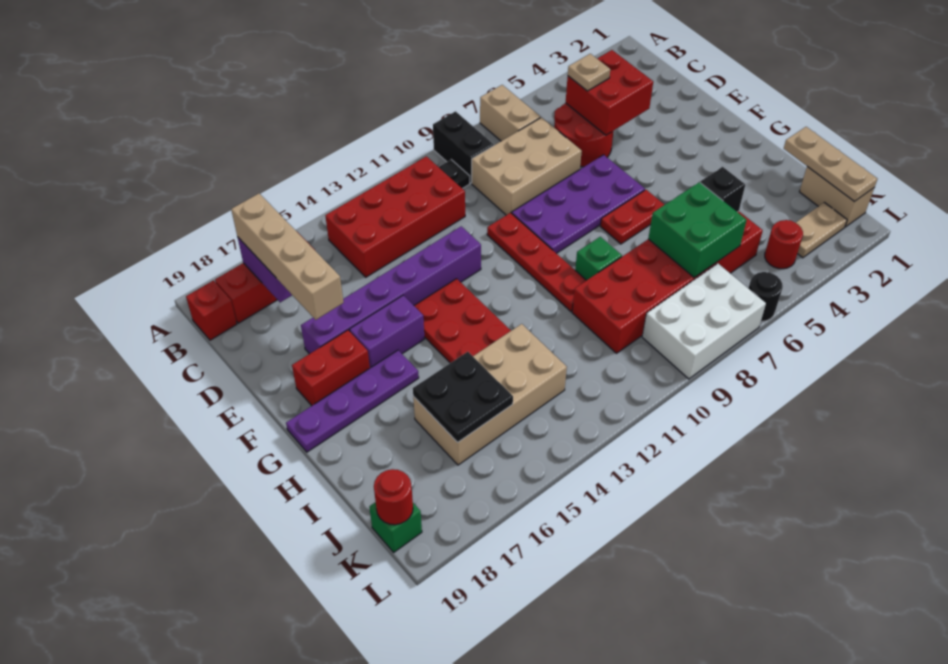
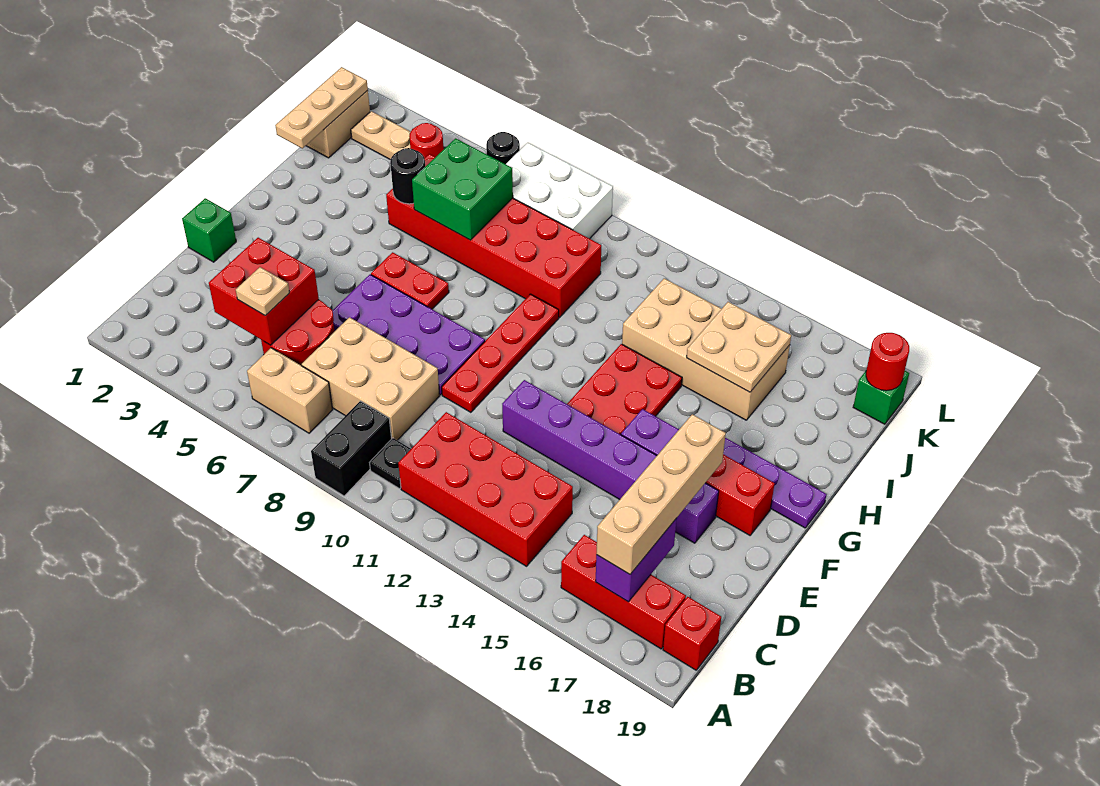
tan brick A7:B7 level 1 -> tan brick B6:B7 level 1
green brick H9 level 1 -> green brick E1 level 1
black brick I5 level 2 -> black round brick I5 level 2
black plate I15:J16 level 2 -> tan plate I15:J16 level 2

